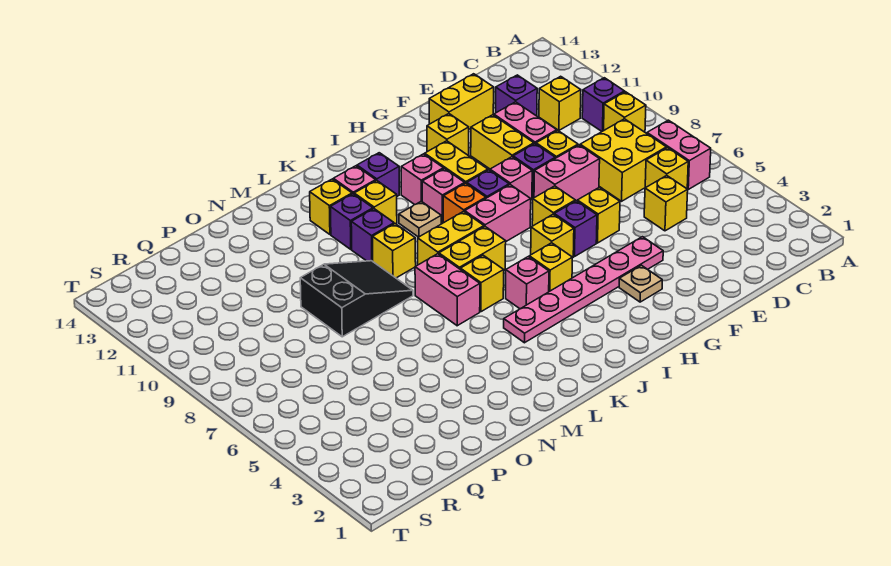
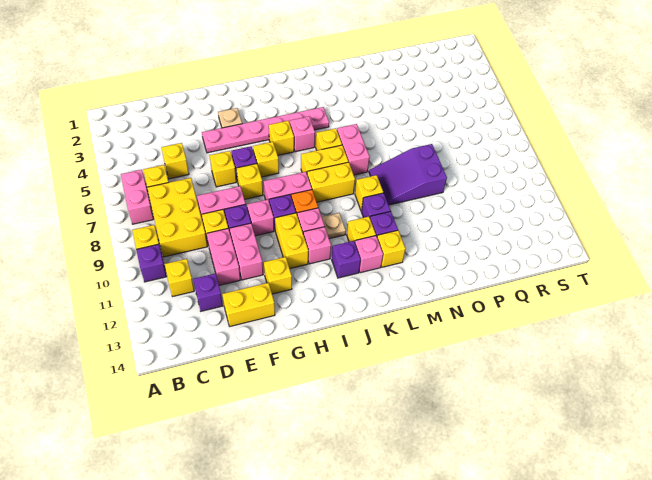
yellow brick C7:D8 level 1 -> yellow brick C7:D9 level 1
yellow brick F10:F11 level 1 -> pink brick F10:F11 level 1
black slope M8:O9 level 1 top O -> purple slope M8:O9 level 1 top O

